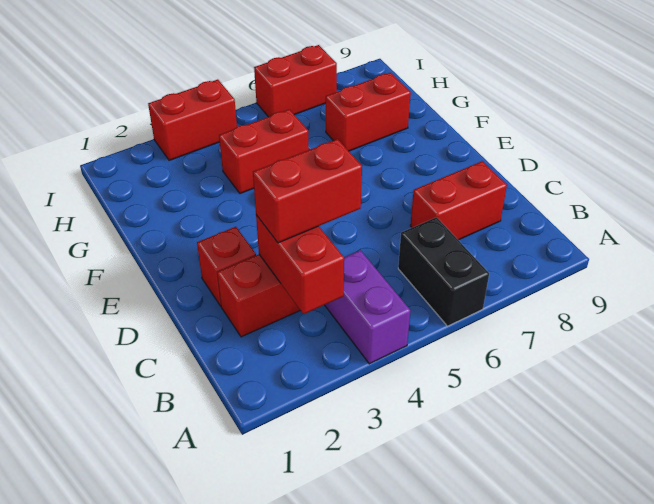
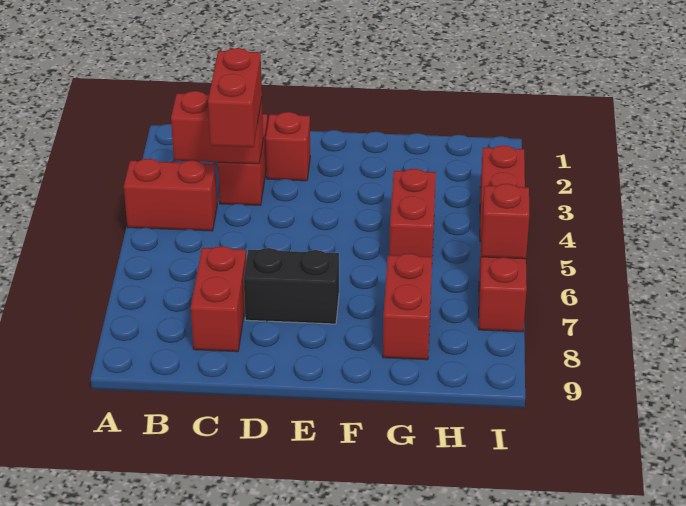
purple brick A4:B4 level 1 -> red brick A4:B4 level 1
black brick A6:B6 level 1 -> black brick D7:E7 level 1
none -> red brick I6 level 2

